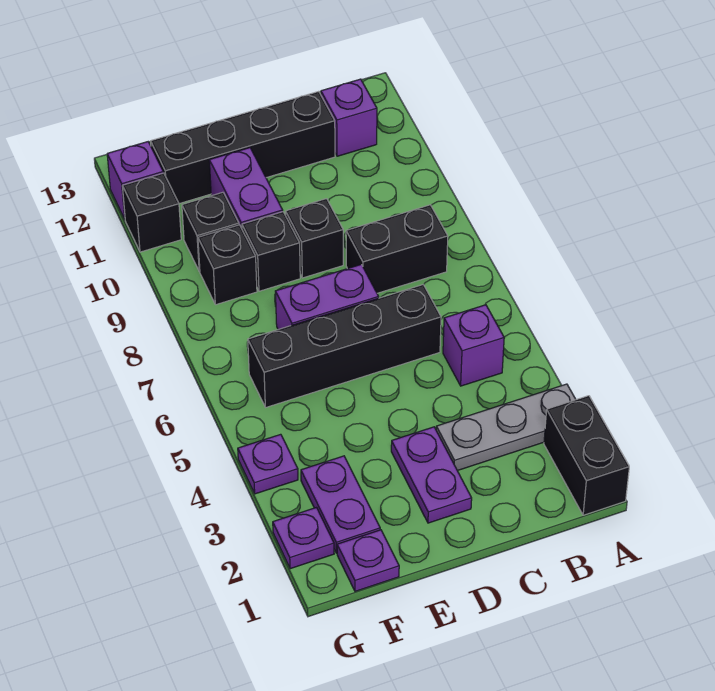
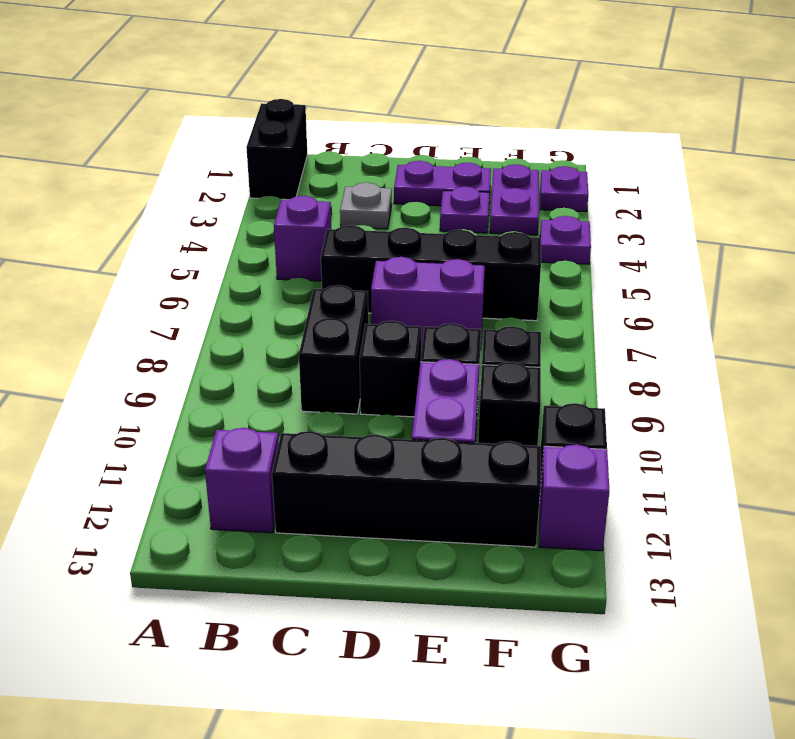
grey plate A3:C3 level 1 -> grey plate C3 level 1
black brick B8:C8 level 1 -> black brick C8:C9 level 1
purple plate D2:D3 level 1 -> purple plate D2:E2 level 1
purple plate F1 level 1 -> purple plate E3 level 1

